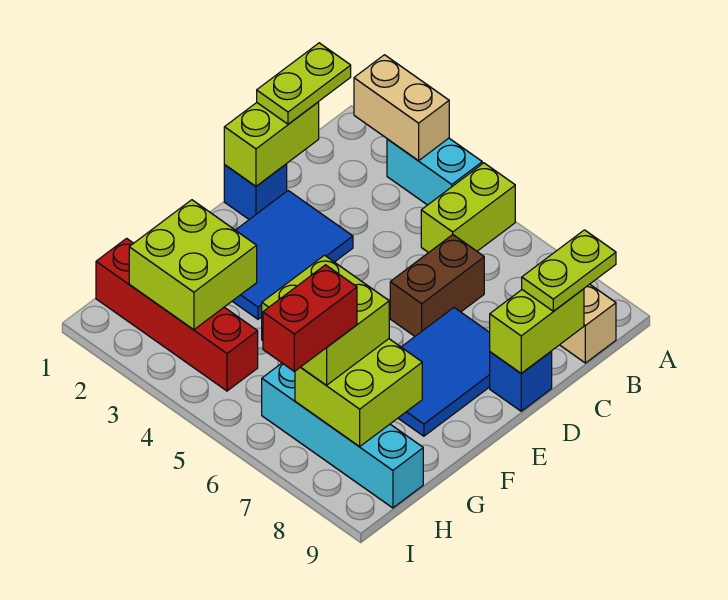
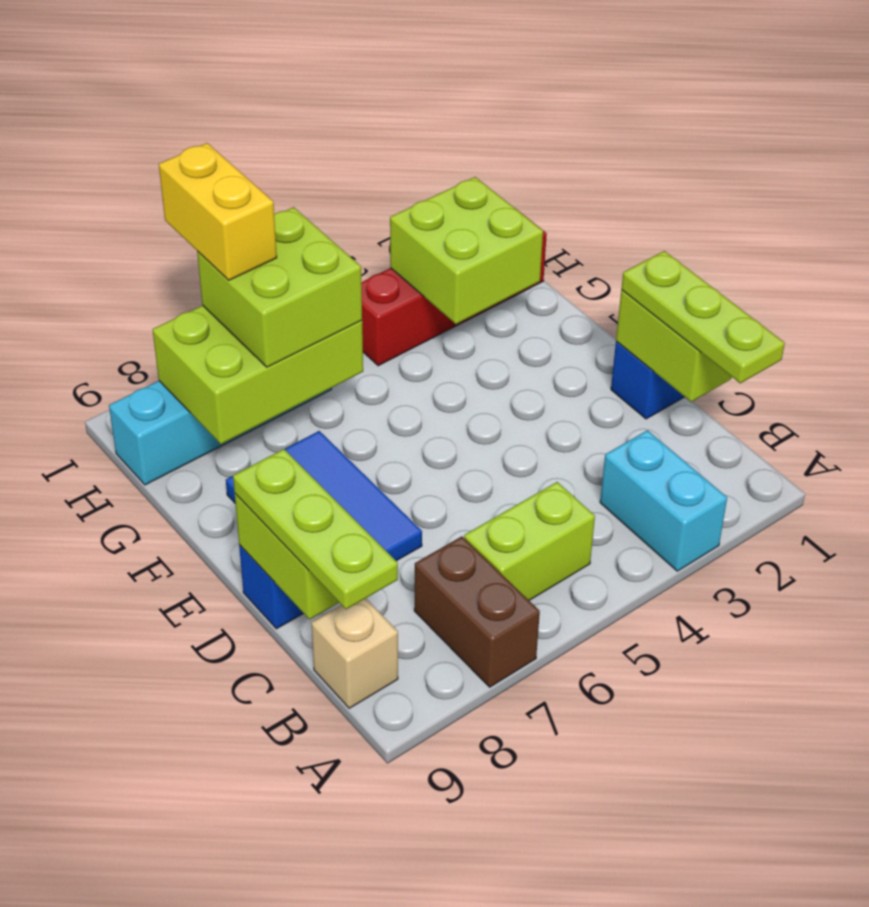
tan brick A2:A3 level 2 -> none
cyan brick A3:A4 level 1 -> cyan brick A3:B3 level 1
lime brick A5:B5 level 1 -> lime brick B5:B6 level 1
lime plate B1:C1 level 3 -> lime plate B1:D1 level 3
lime plate B9:C9 level 3 -> lime plate B9:D9 level 3
brown brick C6:D6 level 1 -> brown brick A7:B7 level 1
blue tile D2:F3 level 1 -> none
lime brick G7:H8 level 2 -> lime brick G6:H8 level 2
red brick H7:I7 level 4 -> yellow brick H7:I7 level 4

